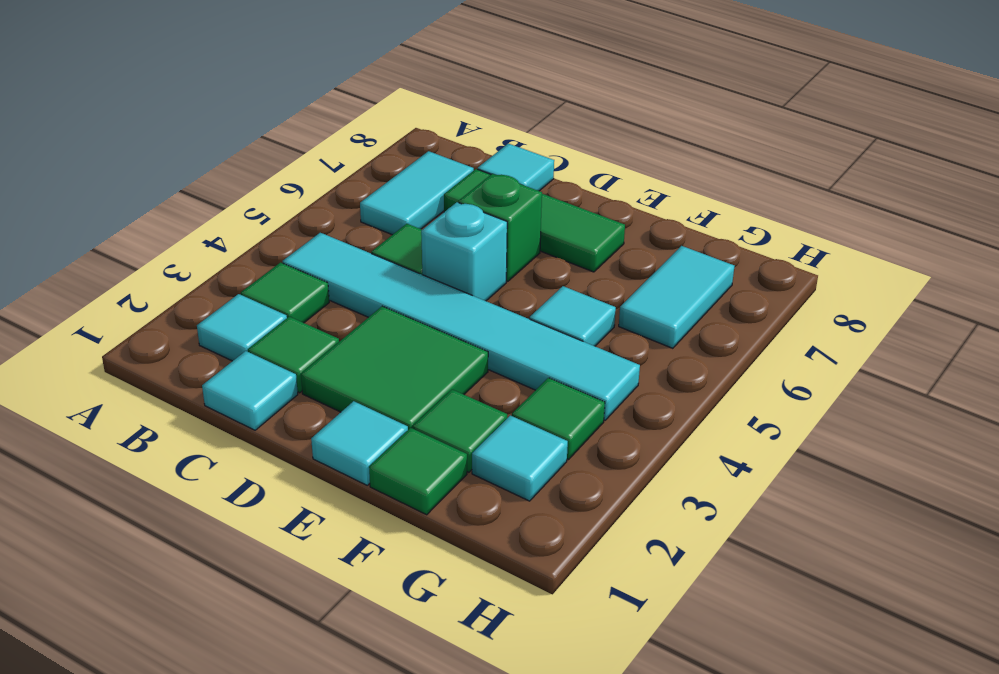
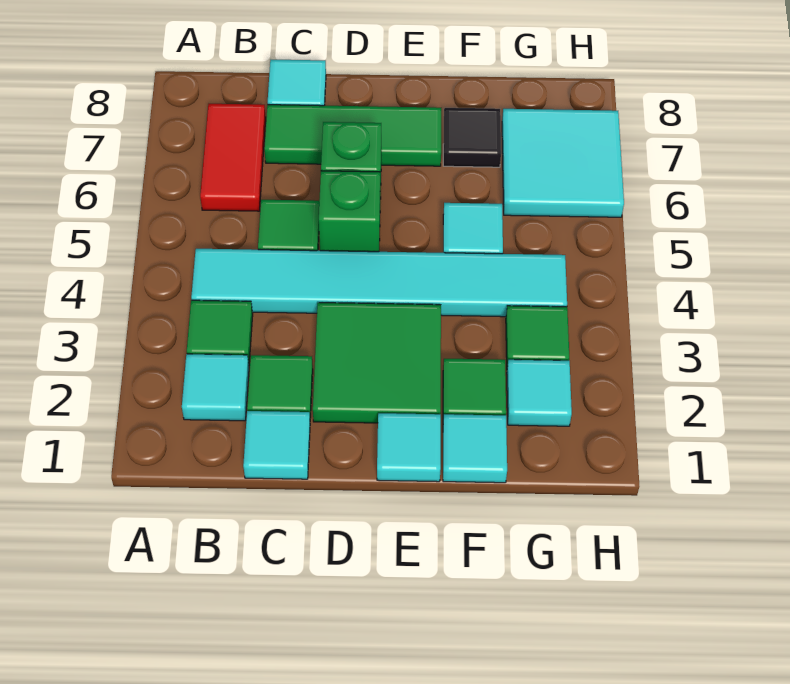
cyan tile B6:B7 level 1 -> red tile B6:B7 level 1
cyan brick D5 level 1 -> green brick D5 level 1
green tile F1 level 1 -> cyan tile F1 level 1
none -> black tile F7 level 1
cyan tile G6:G7 level 1 -> cyan tile G6:H7 level 1

